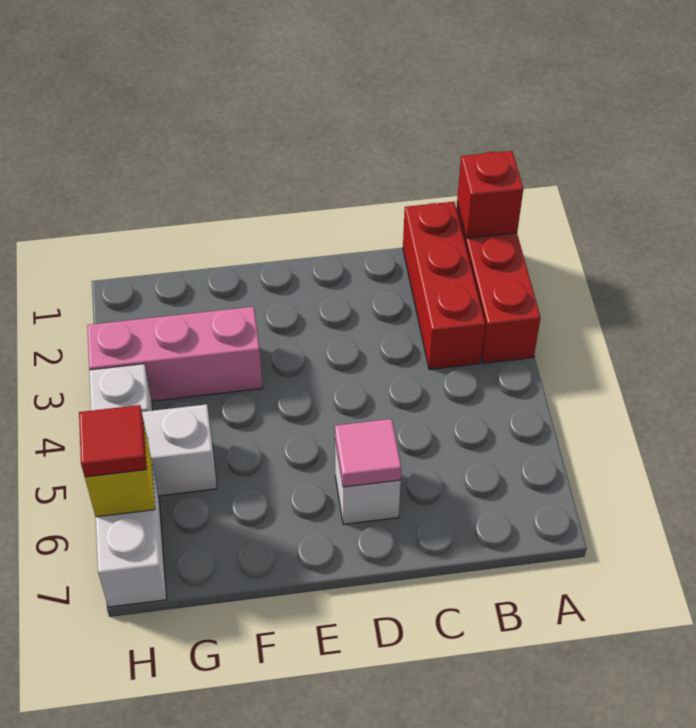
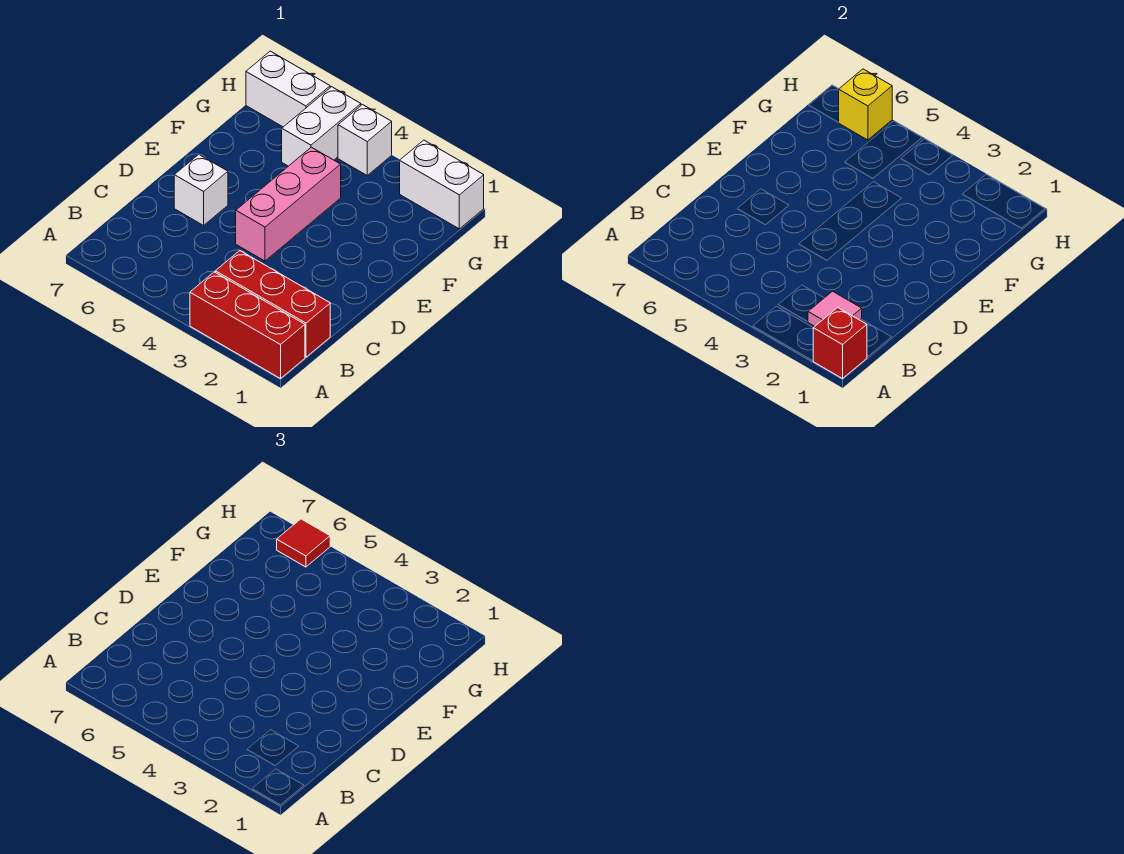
pink tile D6 level 2 -> pink tile B2 level 2
pink brick F3:H3 level 1 -> pink brick D4:F4 level 1
none -> white brick H1:H2 level 1

